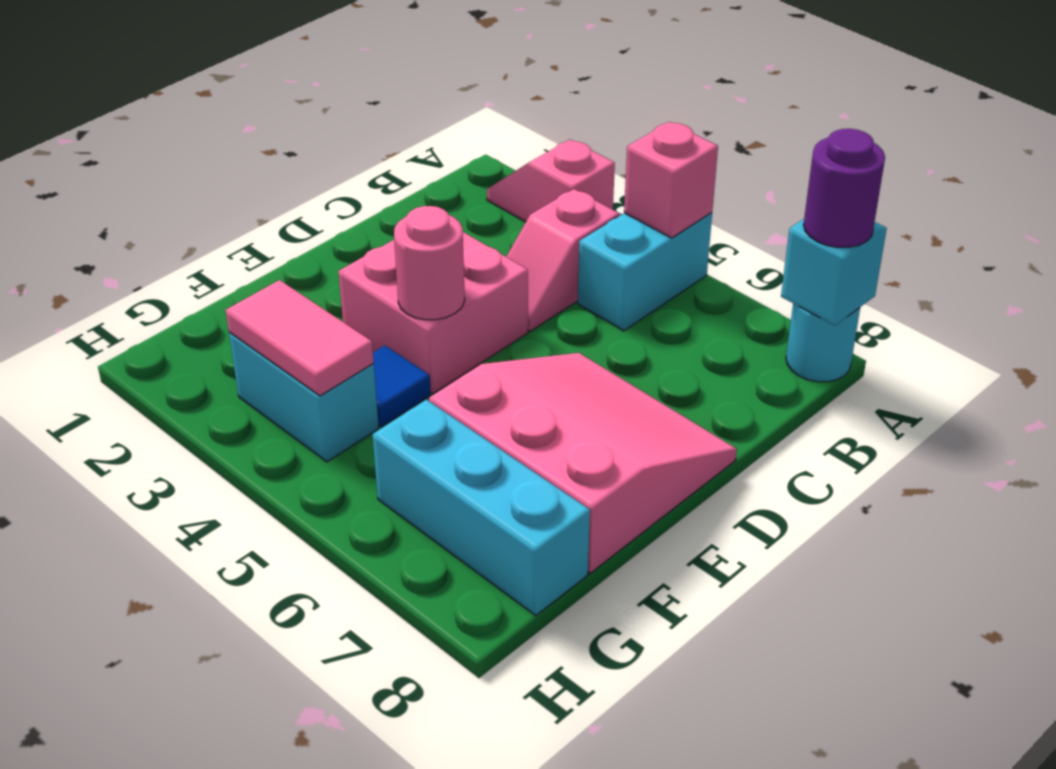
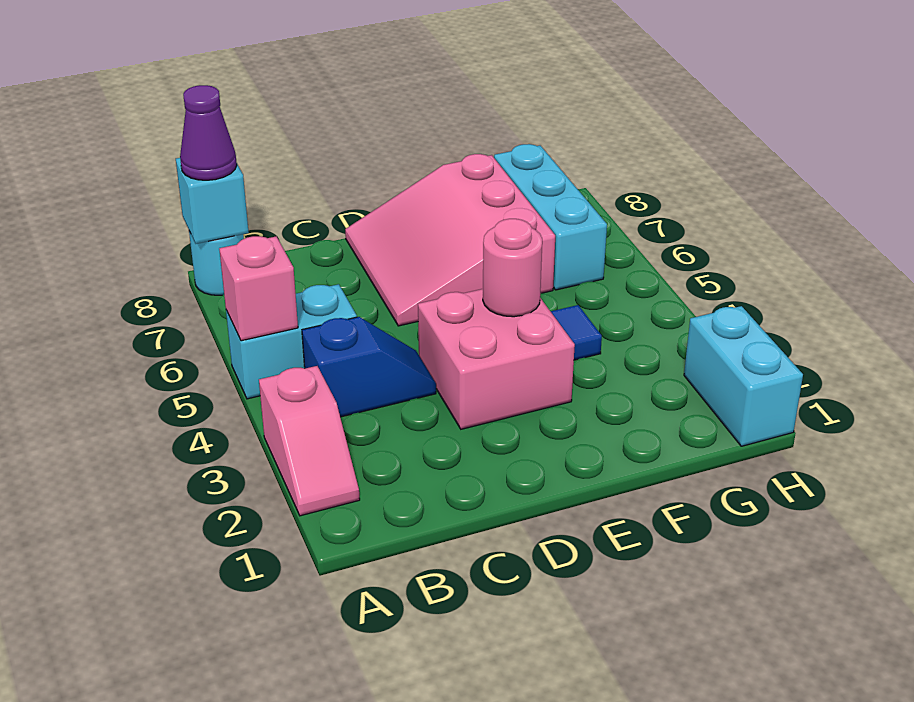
purple round brick A8 level 3 -> purple cone A8 level 3
pink slope B4:C4 level 1 top B -> blue slope B4:C4 level 1 top B
cyan brick G3:G4 level 1 -> cyan brick H1:H2 level 1
pink tile G3:G4 level 2 -> none

